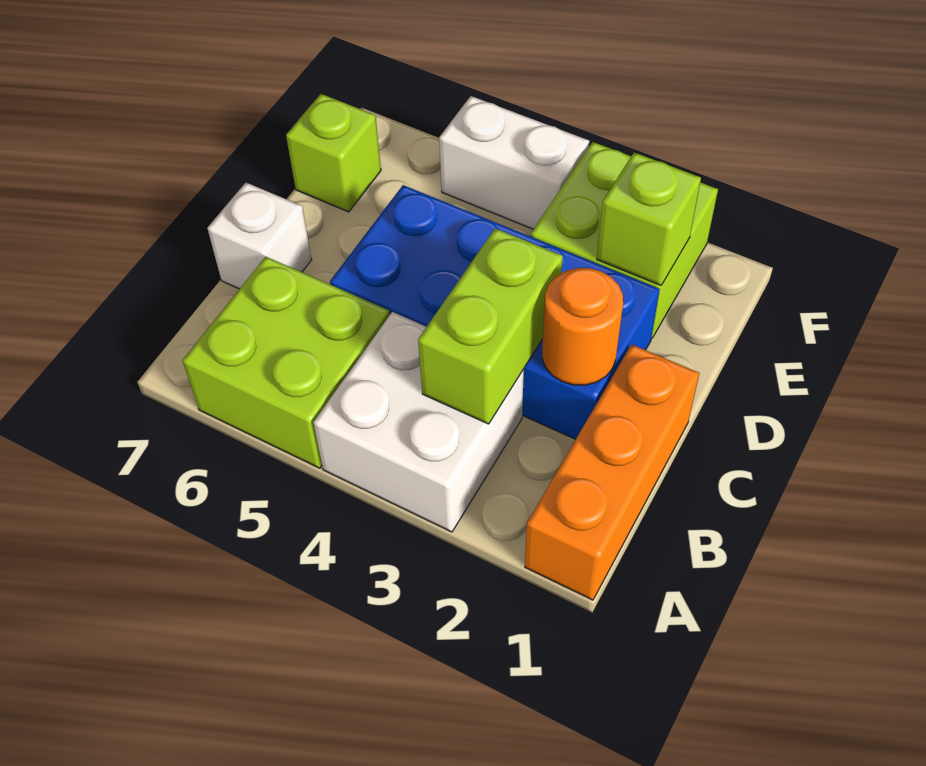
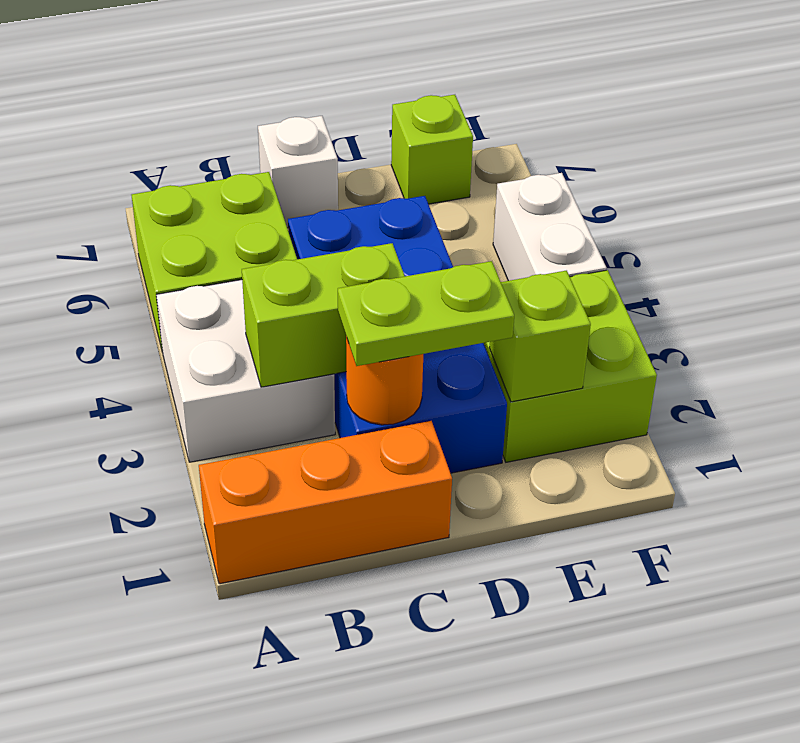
none -> lime plate C2:D2 level 3

